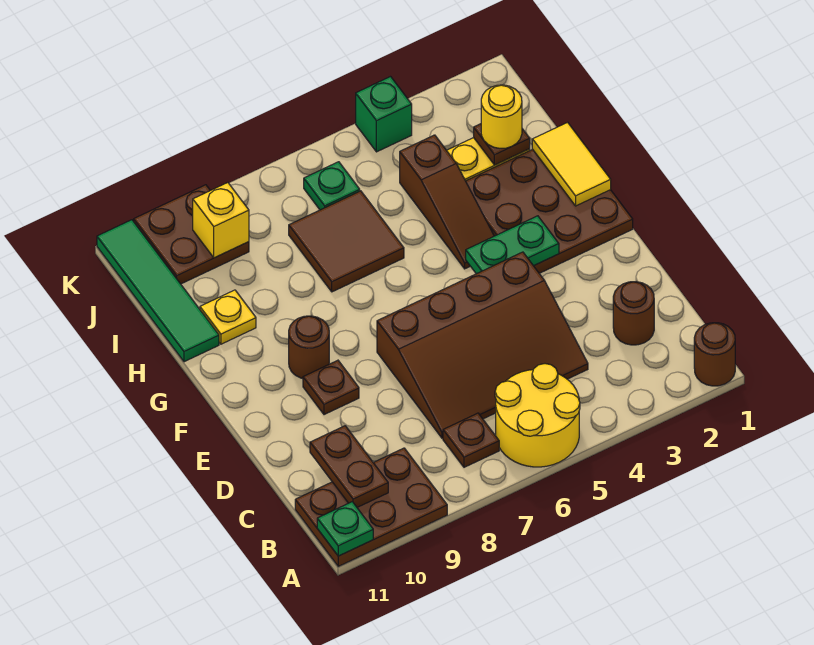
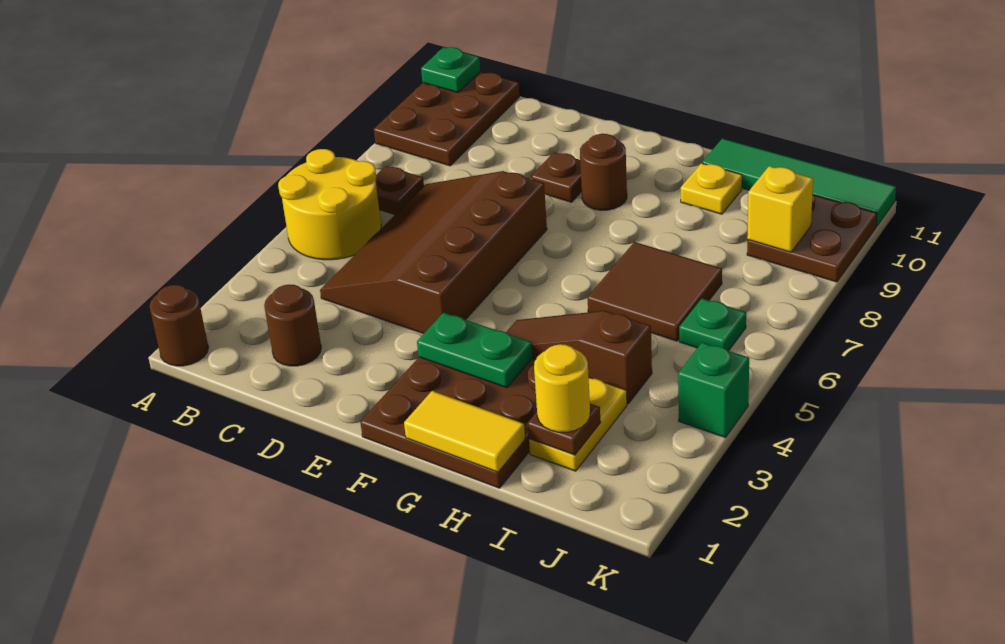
brown plate B10:C10 level 2 -> none
green plate F3:F4 level 2 -> green plate F3:G3 level 2

